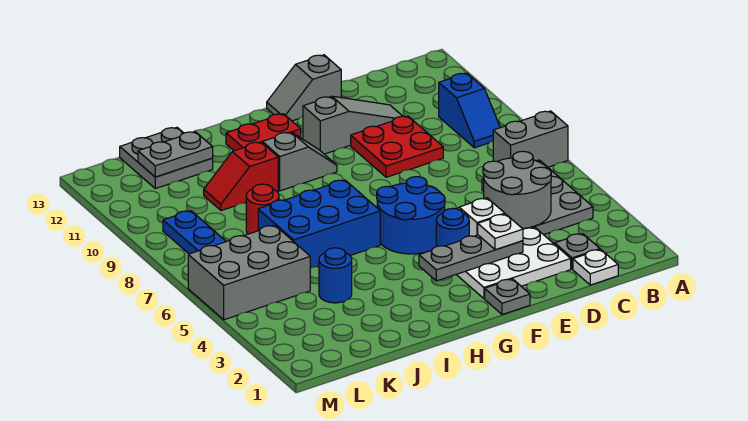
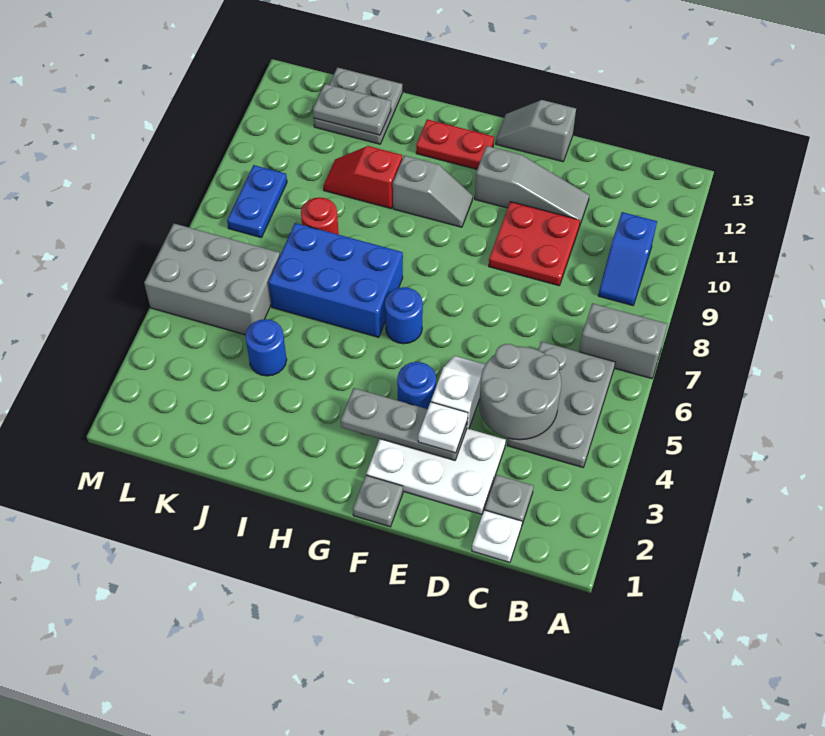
blue round brick F5:G6 level 1 -> blue round brick G6 level 1

